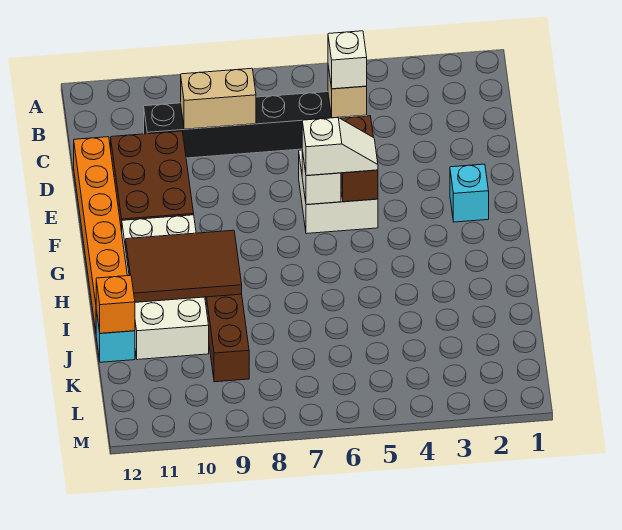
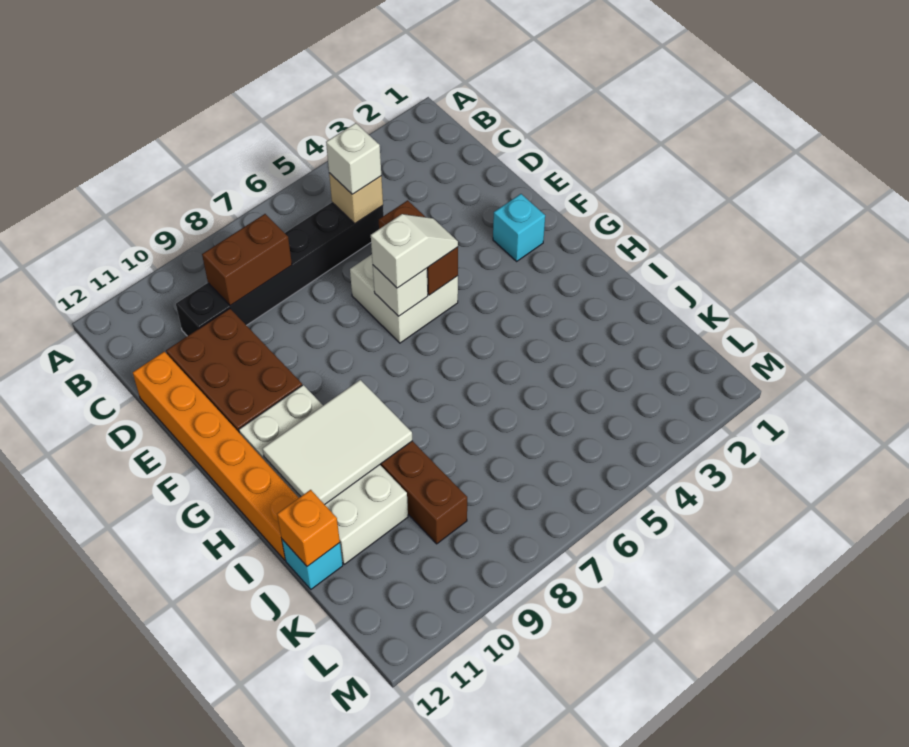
tan brick C8:C9 level 2 -> brown brick C8:C9 level 2
brown tile H9:I11 level 2 -> white tile H9:I11 level 2

